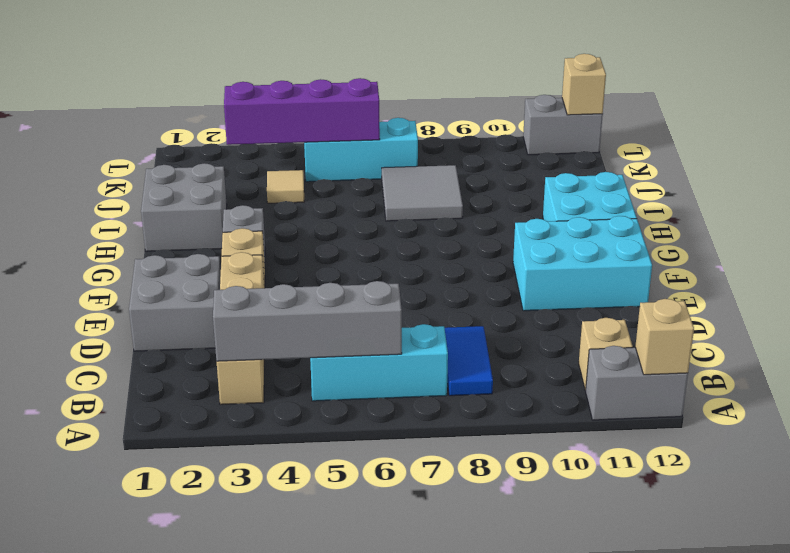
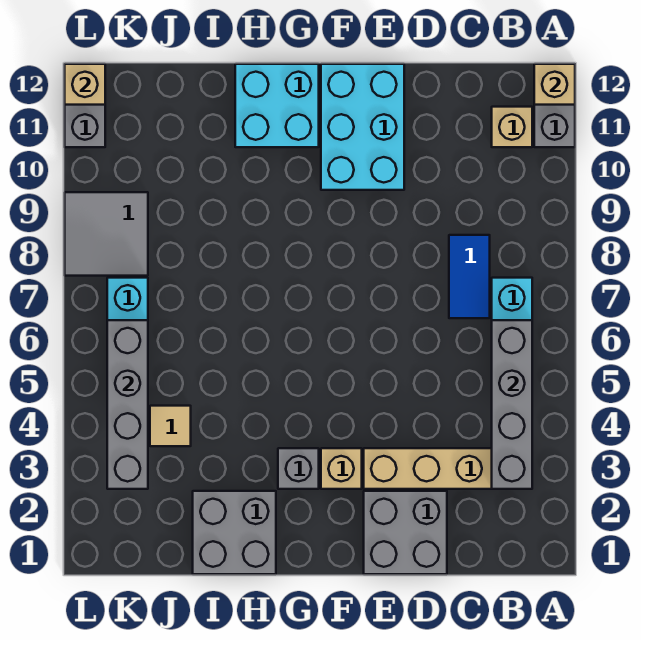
blue tile B8:C8 level 1 -> blue tile C7:C8 level 1
grey tile I7:J8 level 1 -> grey tile K8:L9 level 1
purple brick K3:K6 level 2 -> grey brick K3:K6 level 2

